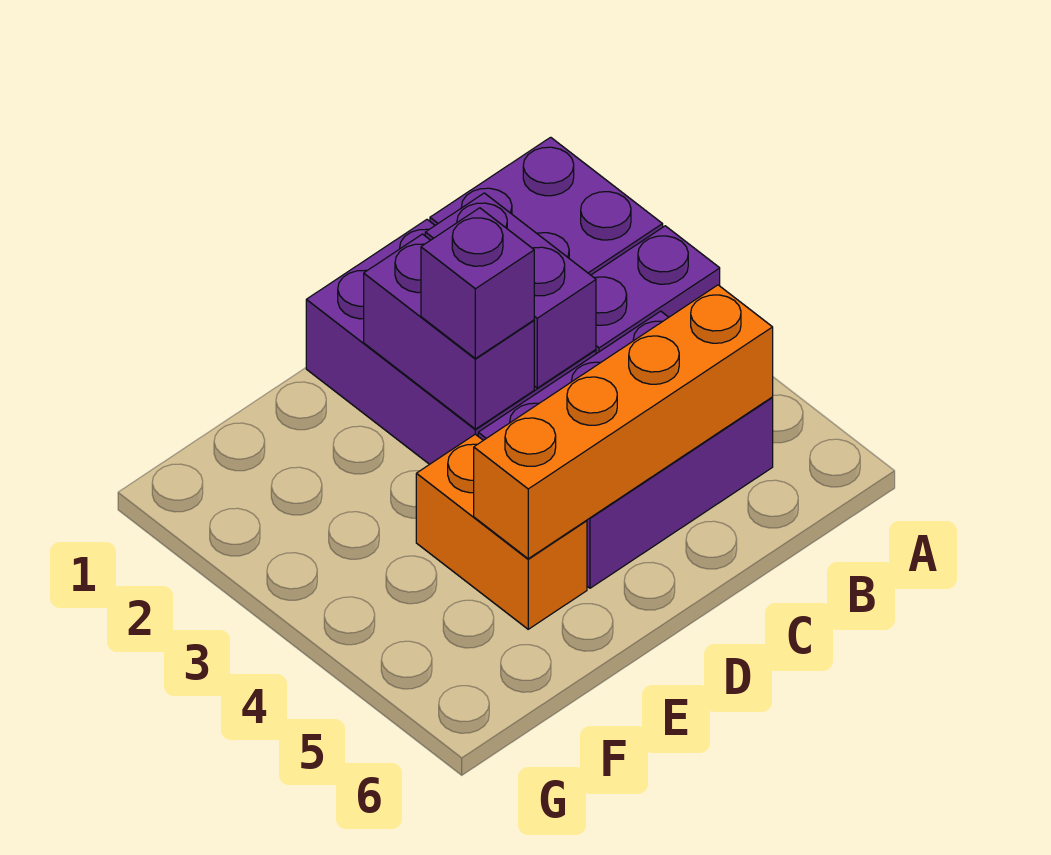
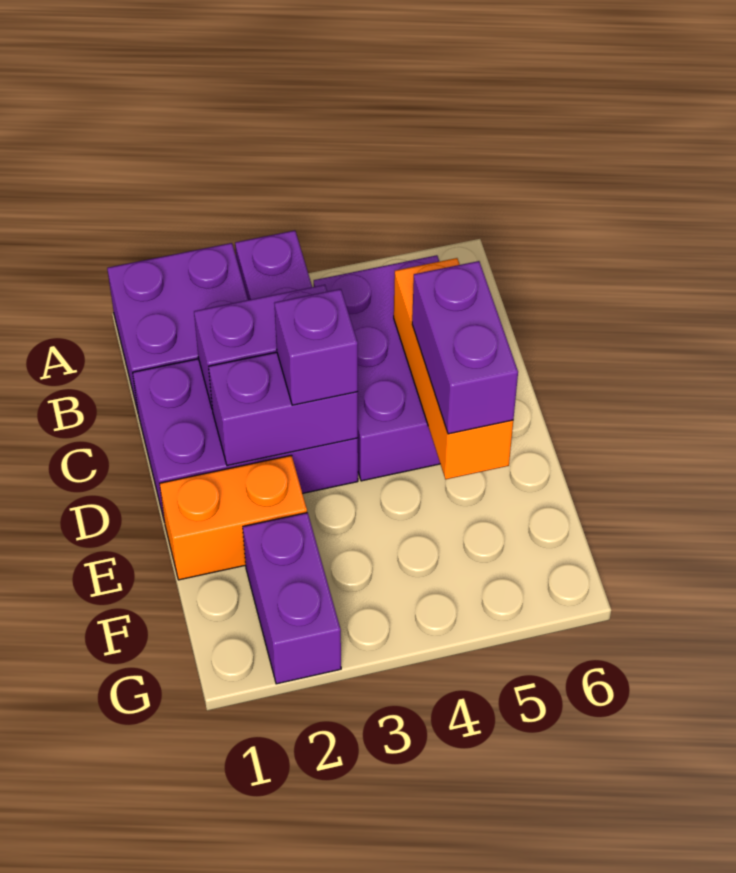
orange brick B5:E5 level 2 -> orange brick C5:E5 level 2
none -> purple brick D5:E5 level 3
orange brick E4:E5 level 1 -> orange brick E1:E2 level 1
none -> purple brick F2:G2 level 1

